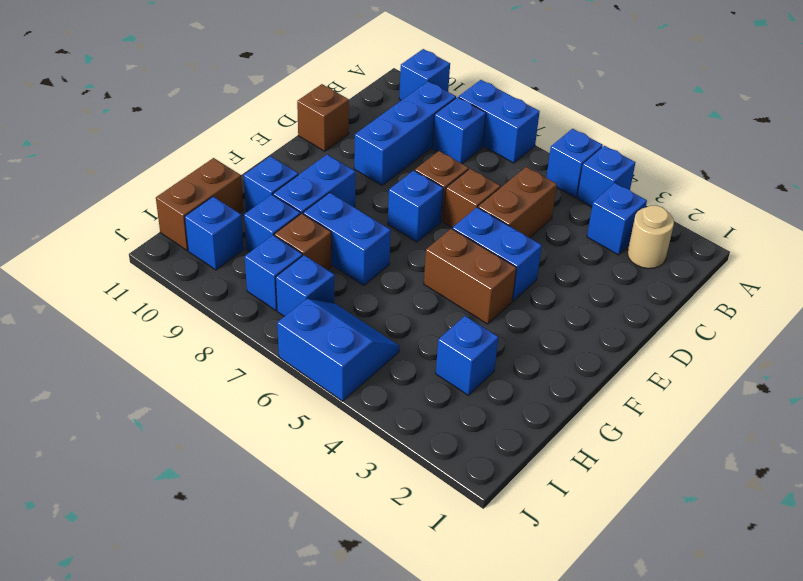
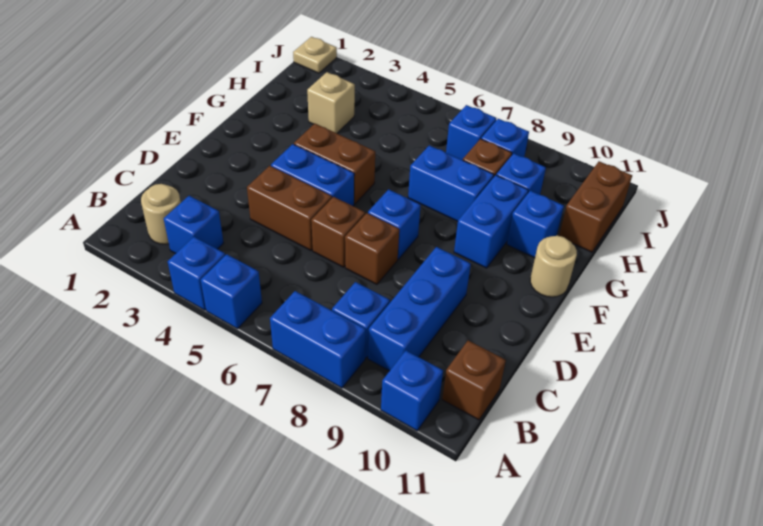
brown brick C5:D5 level 1 -> brown brick D4:D5 level 1
brown brick D11 level 1 -> brown brick B11 level 1
none -> tan round brick F11 level 1
blue brick H3 level 1 -> tan brick H3 level 1
blue slope I5:J6 level 1 top J -> none
blue brick I10 level 1 -> none
none -> tan plate J1 level 1

